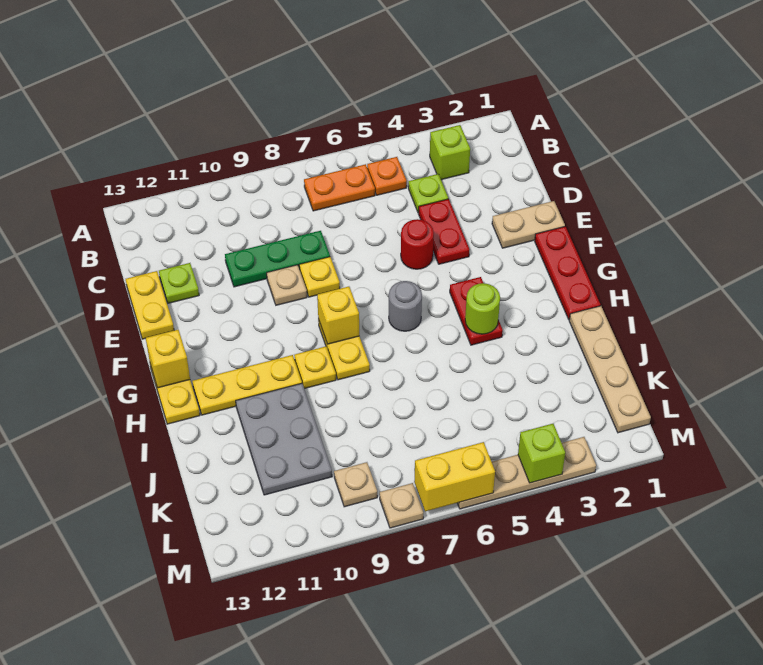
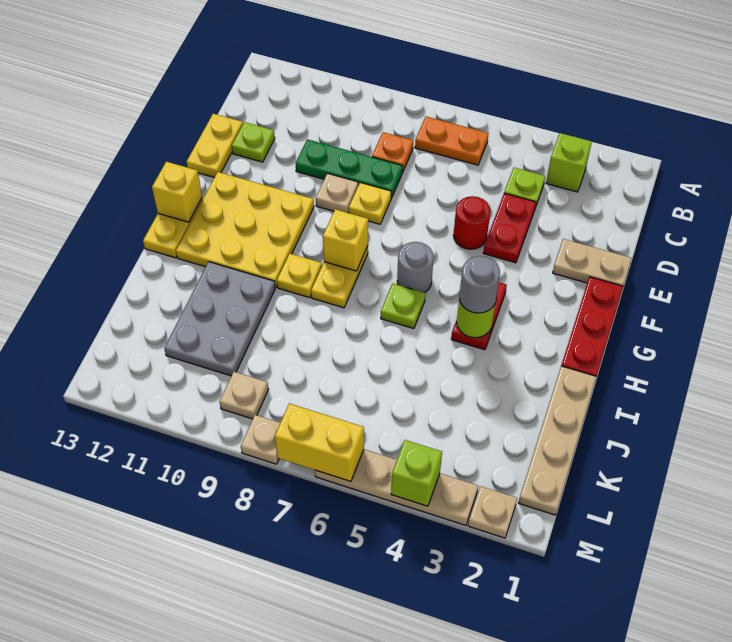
orange plate B5 level 1 -> orange plate C8 level 1
none -> grey round brick H4 level 3
none -> lime plate H6 level 1
yellow plate H10:H12 level 1 -> yellow plate F10:H12 level 1
none -> tan plate M2 level 1

